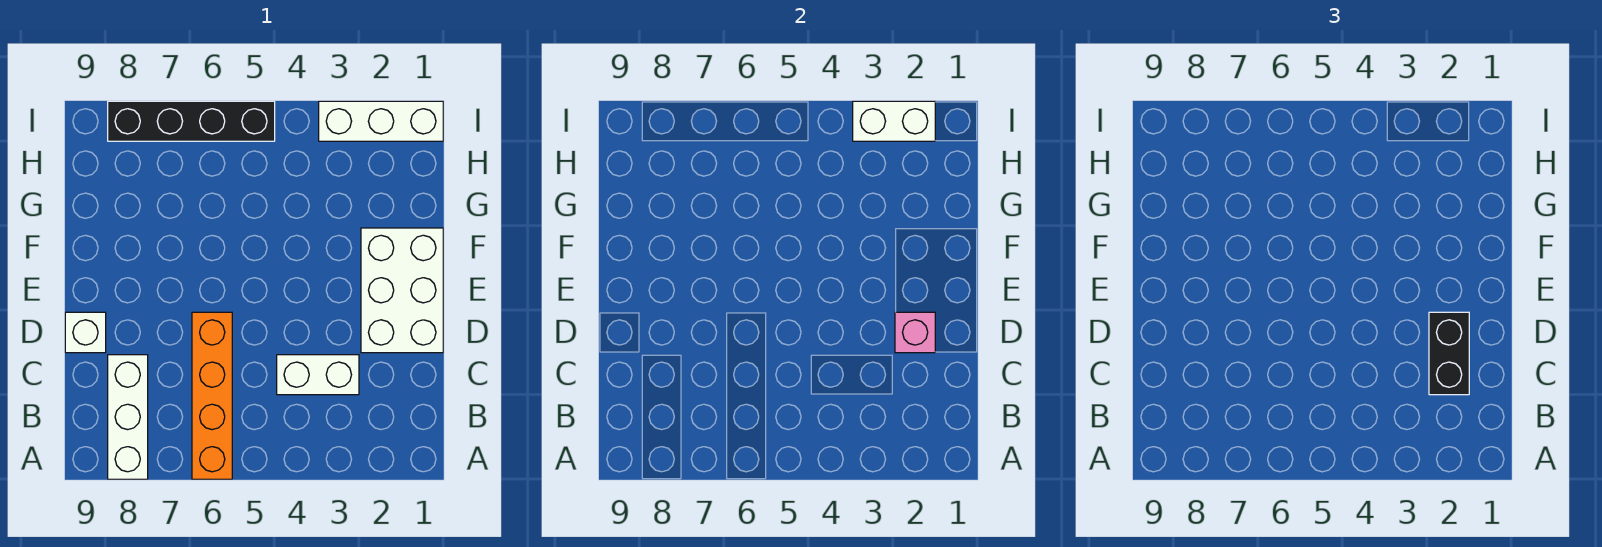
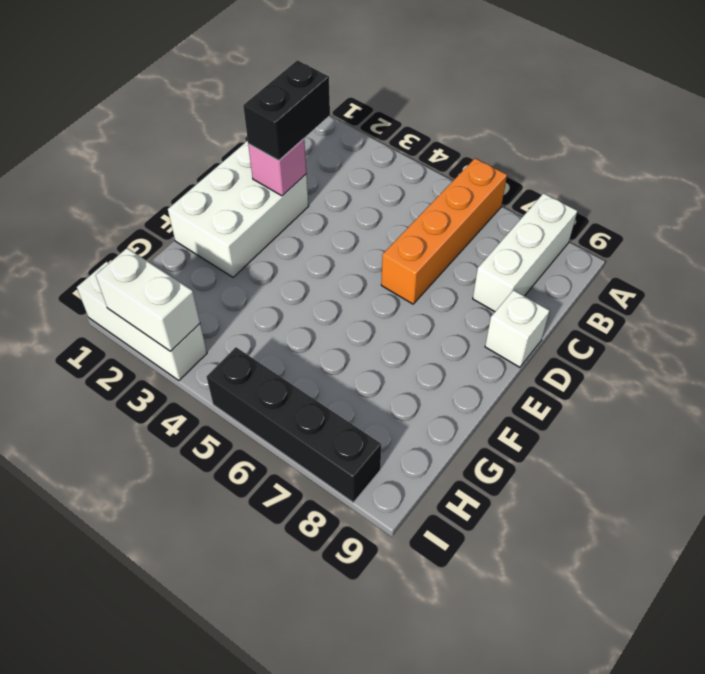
white brick C3:C4 level 1 -> none

